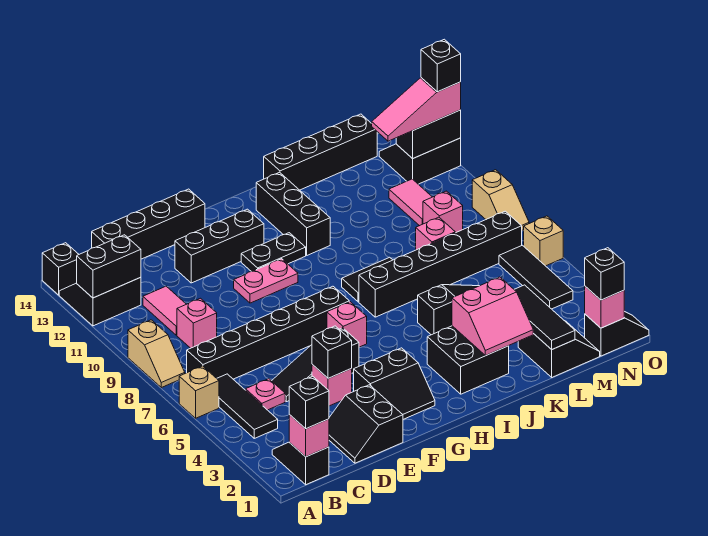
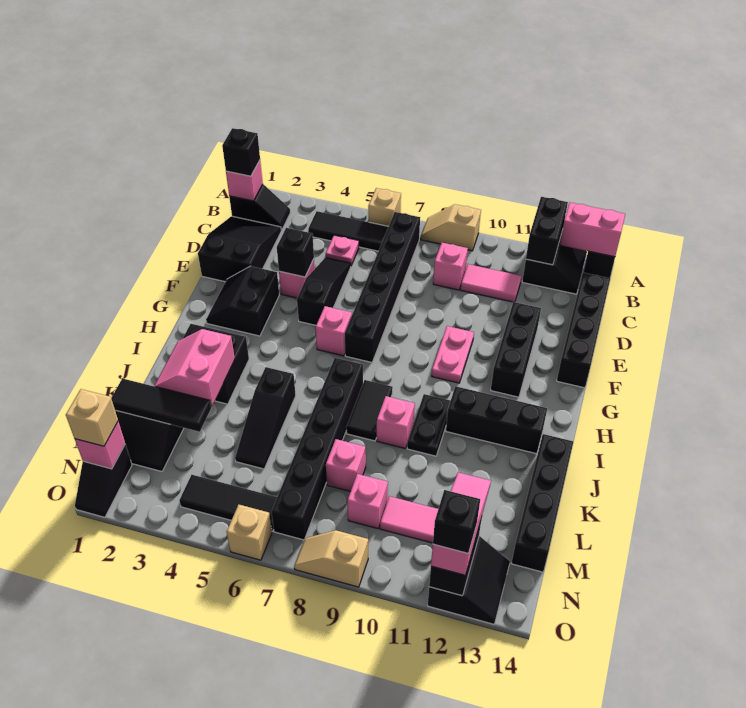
none -> pink brick A13:A14 level 2
black slope D1:E2 level 1 top E -> black slope C1:E2 level 1 top E
black plate G11:H11 level 1 -> black plate I10:J10 level 1
none -> pink brick J9 level 1
black brick N1 level 3 -> tan brick N1 level 3

